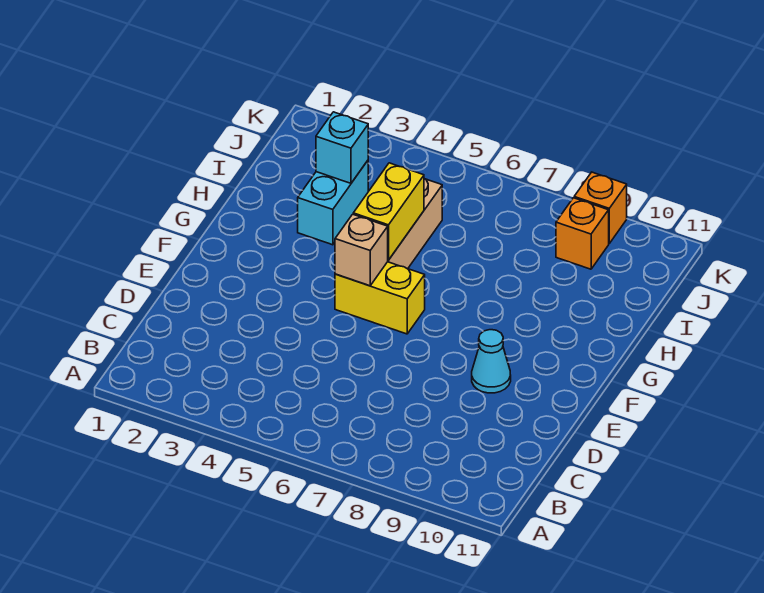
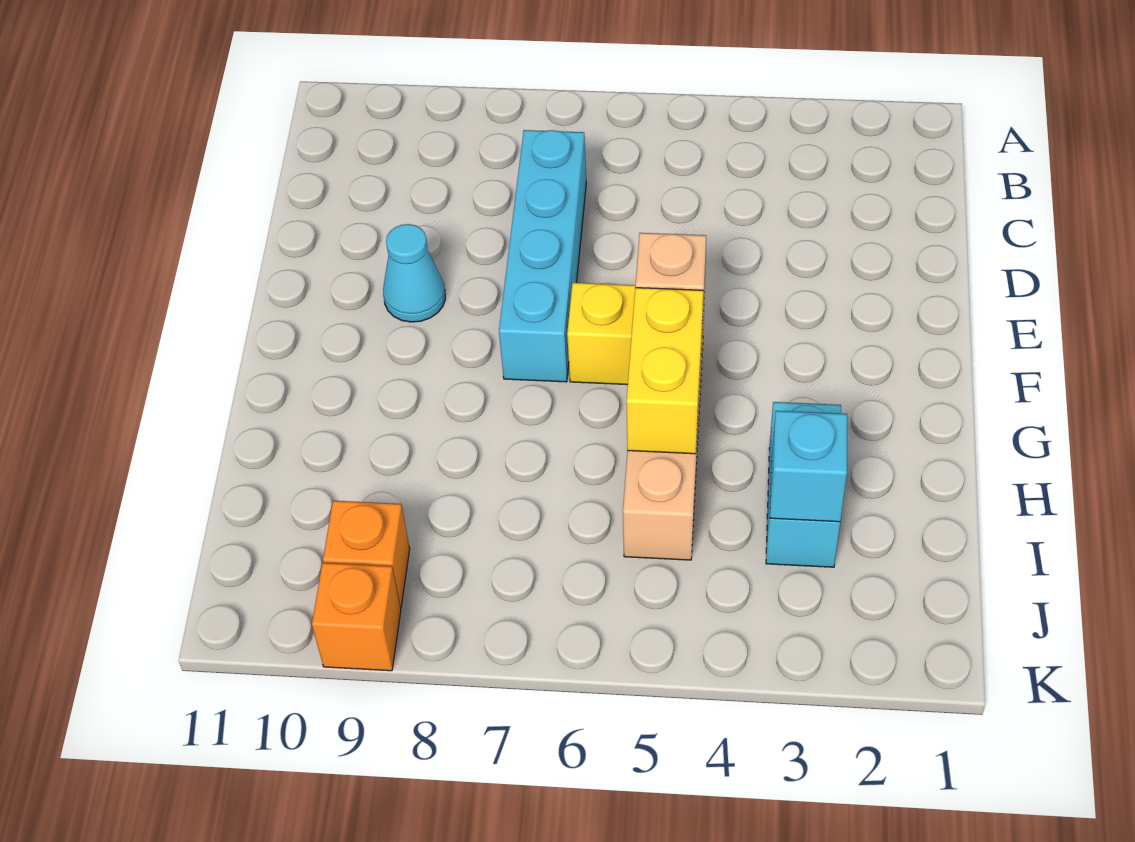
none -> cyan brick C7:F7 level 1

